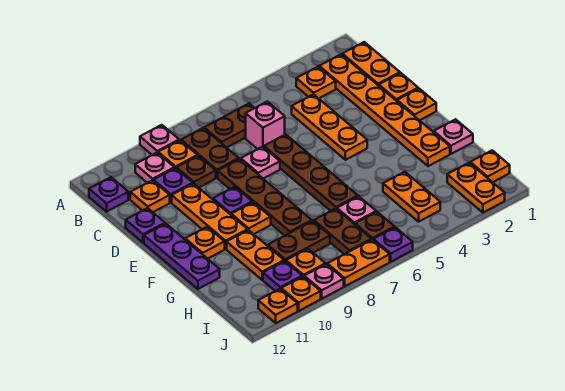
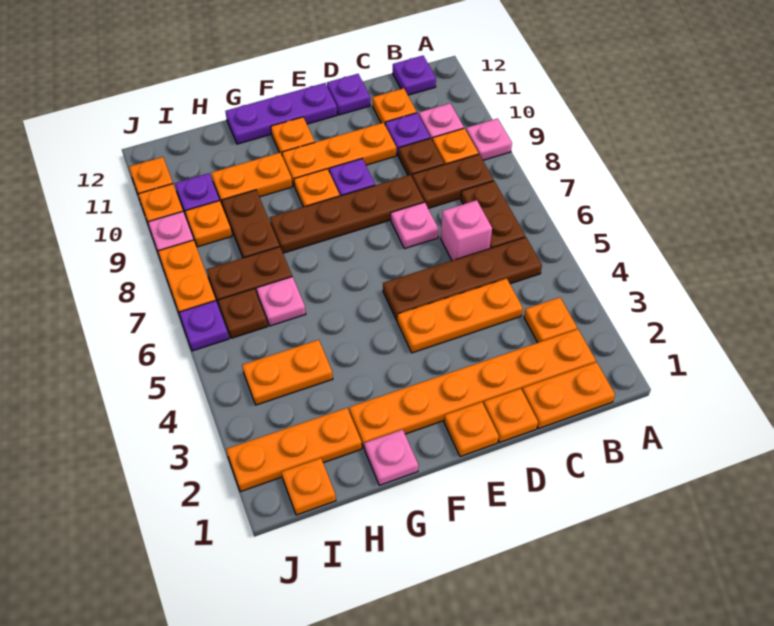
brown plate D6:G6 level 1 -> brown plate B5:E5 level 1
orange plate I2:J2 level 1 -> orange plate H2:J2 level 1

